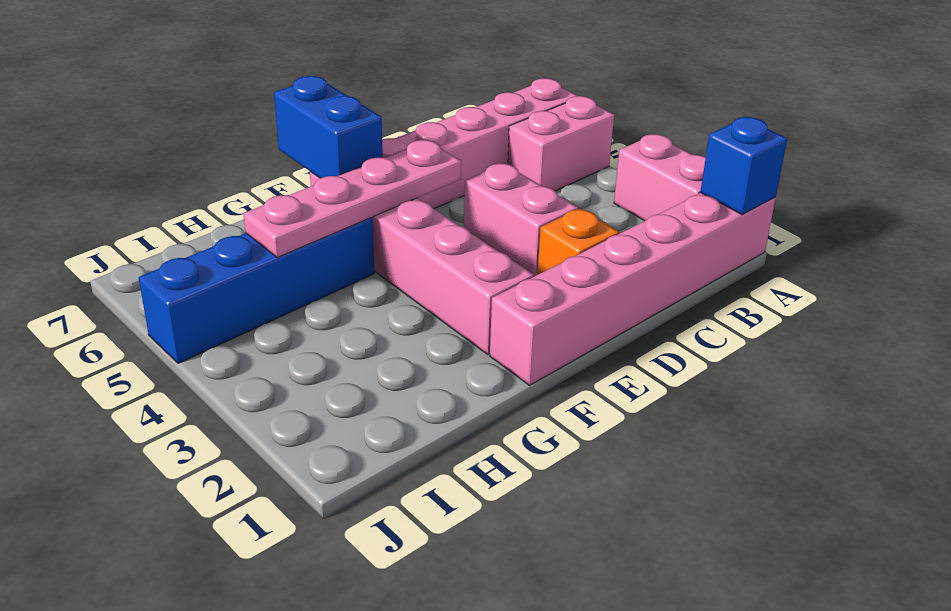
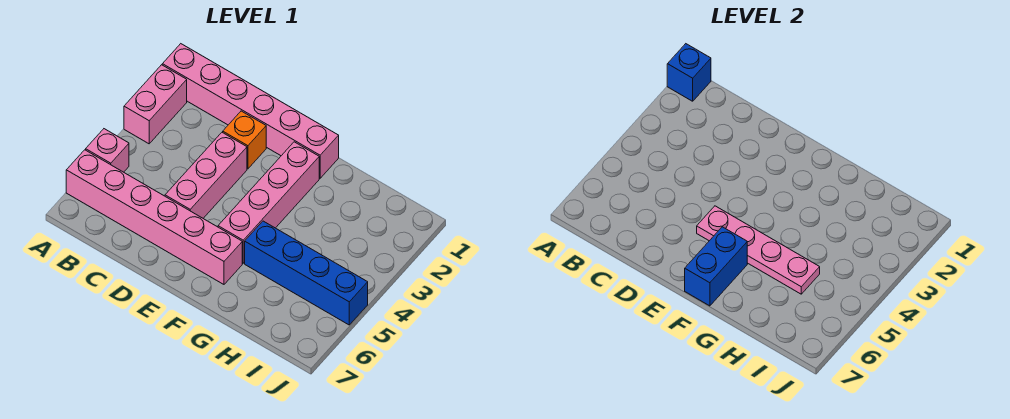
pink brick A5:B5 level 1 -> pink brick A5 level 1
pink brick D3:D4 level 1 -> pink brick D3:D5 level 1

